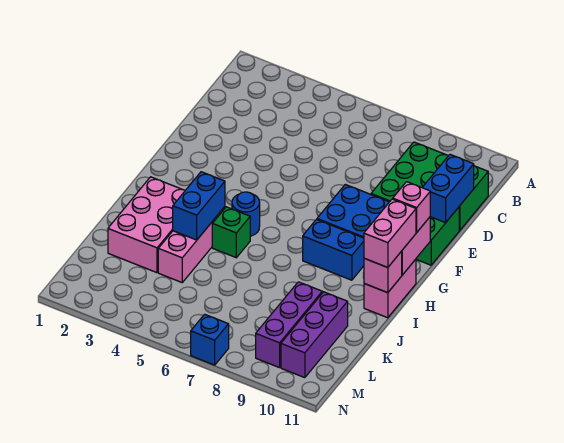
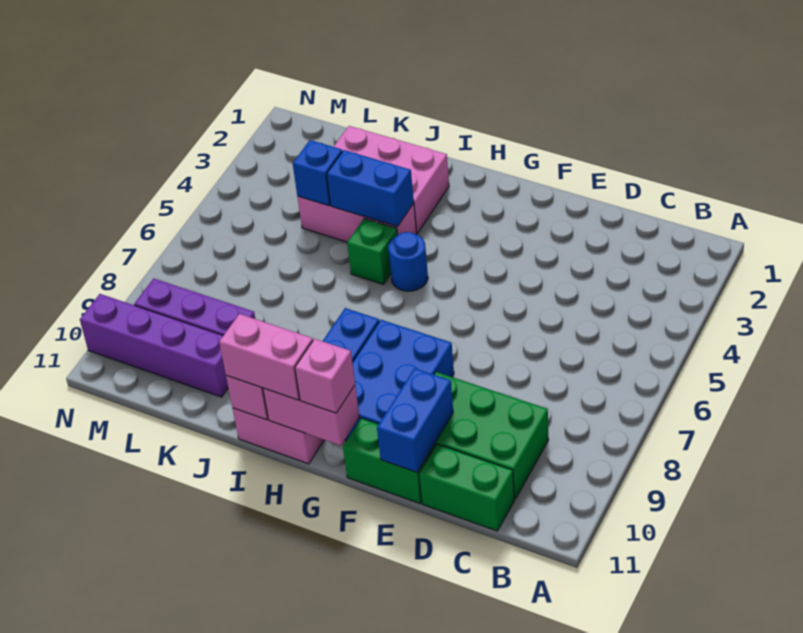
blue brick D11:E11 level 2 -> blue brick E10:E11 level 2
purple brick K10:M10 level 1 -> purple brick K10:N10 level 1
blue brick N7 level 1 -> blue brick K4 level 2

